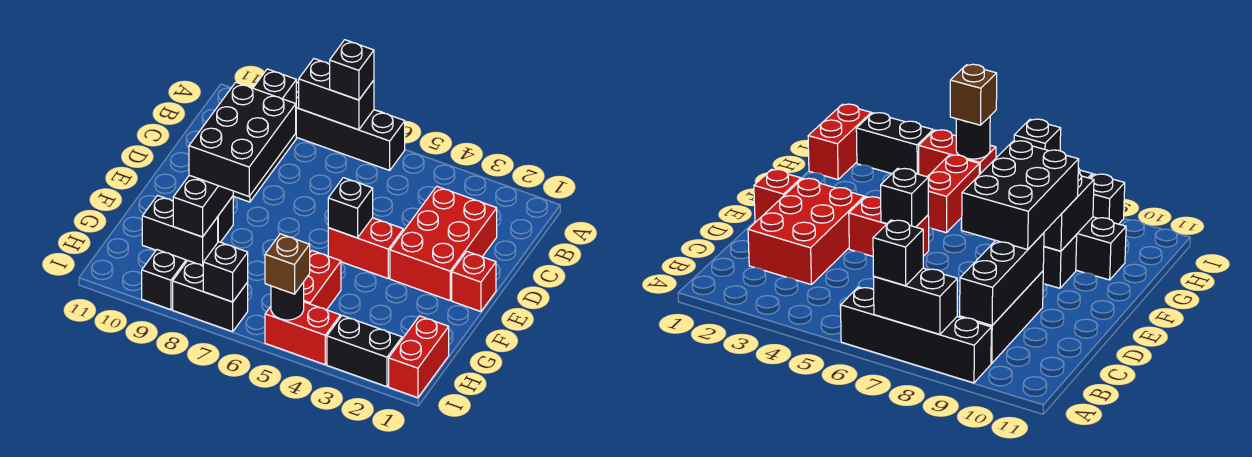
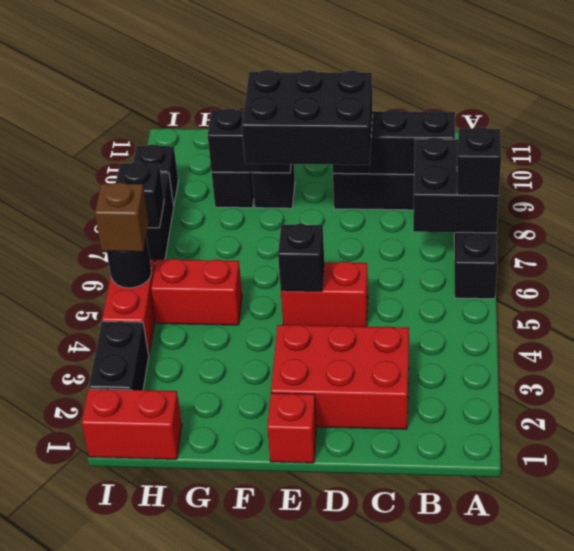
black brick A7:A8 level 2 -> black brick A7:B8 level 2
red brick E4:E5 level 1 -> red brick D5:E5 level 1

